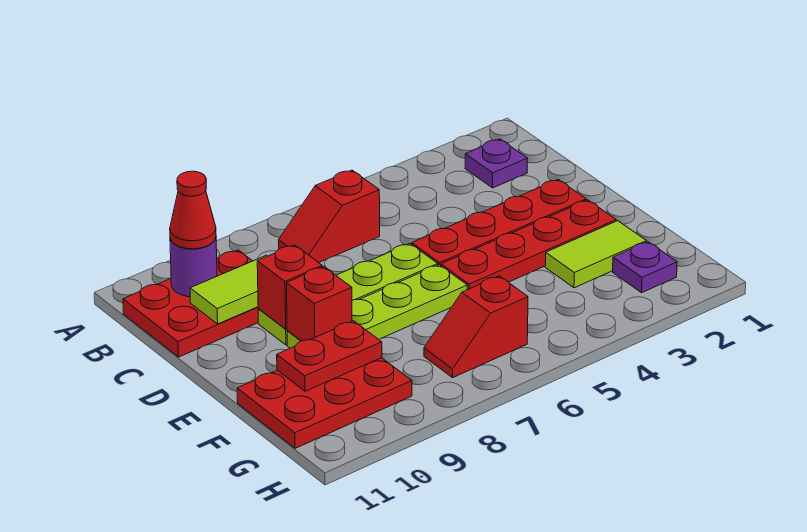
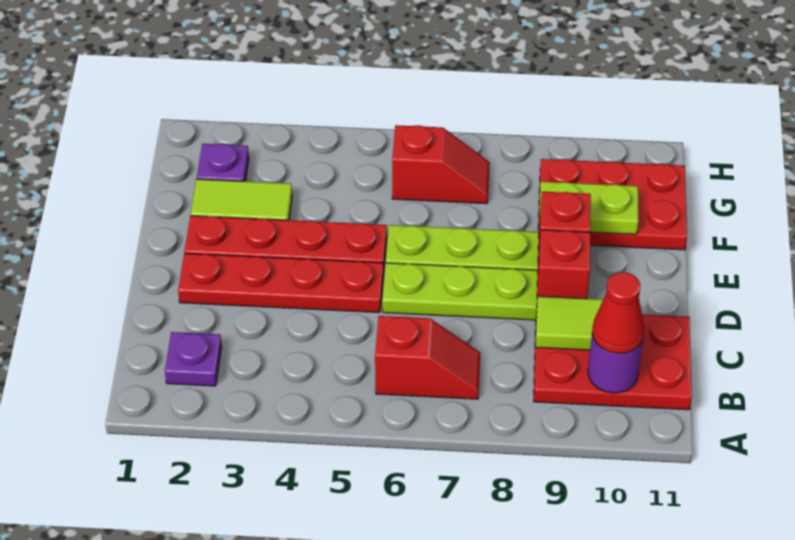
red plate F9:F10 level 2 -> lime plate F9:F10 level 2

